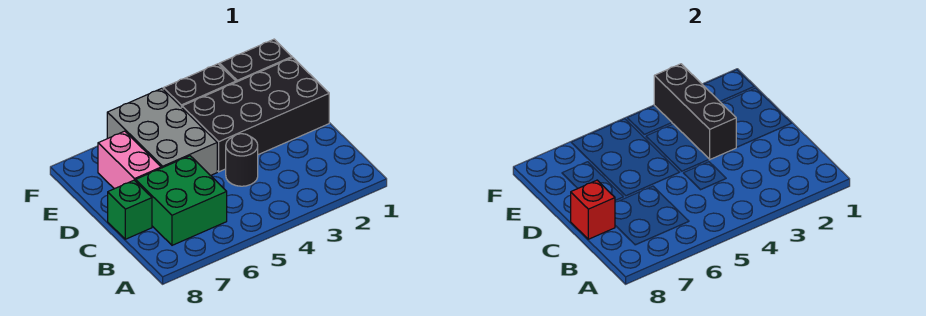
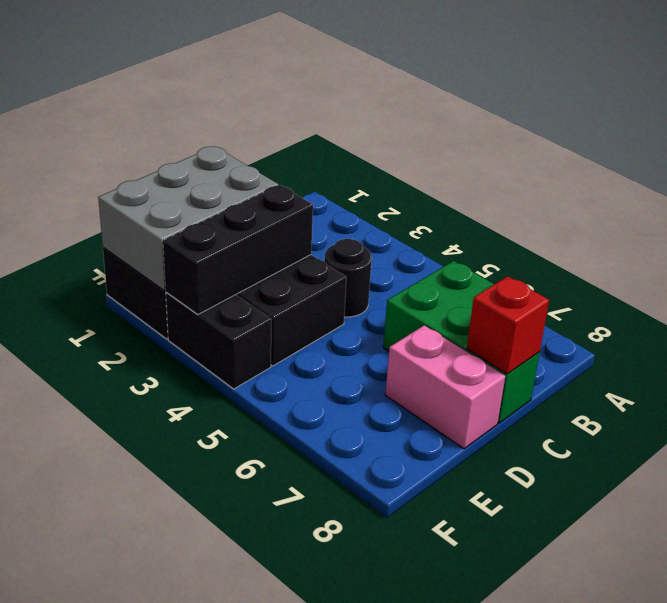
grey brick D5:F6 level 1 -> grey brick D1:F2 level 2
pink brick D7:E7 level 1 -> pink brick D7:D8 level 1

